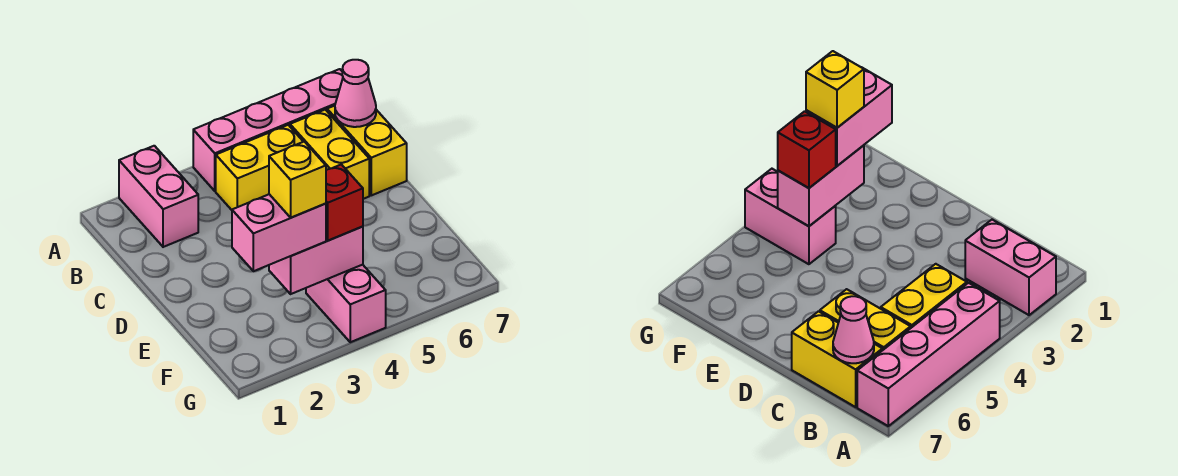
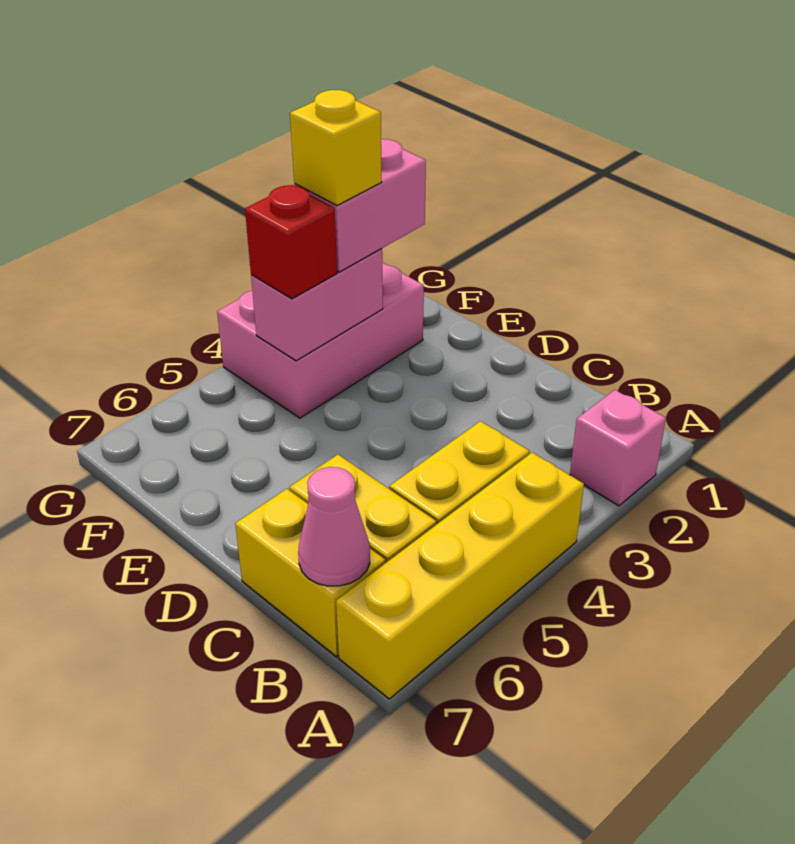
pink brick A2:B2 level 1 -> pink brick A2 level 1
pink brick A4:A7 level 1 -> yellow brick A4:A7 level 1
pink brick F4:G4 level 1 -> pink brick F2:G4 level 1

